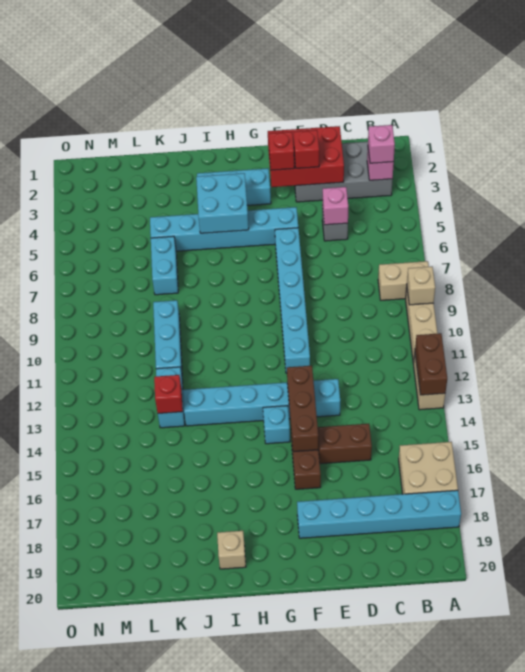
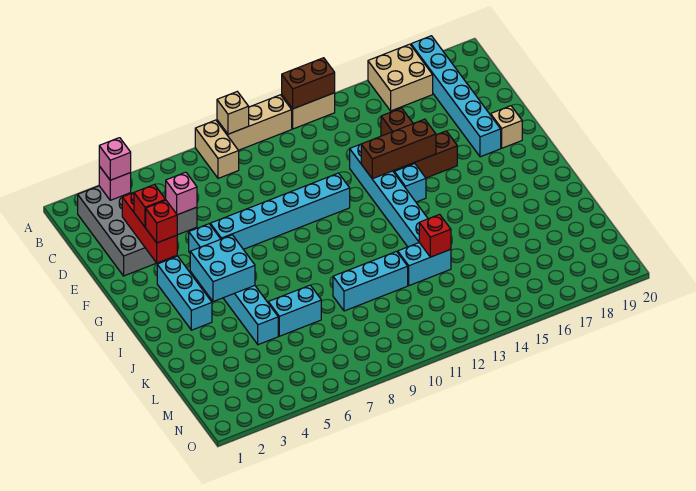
red brick D2:F3 level 2 -> red brick D3:F3 level 2
tan brick I19 level 1 -> tan brick F19 level 1

